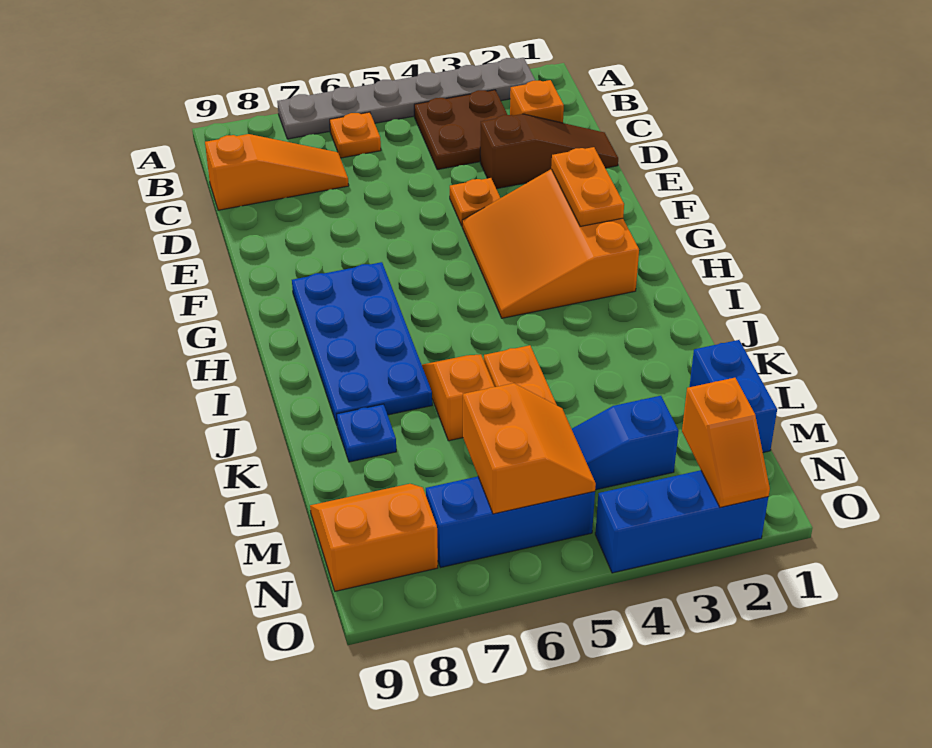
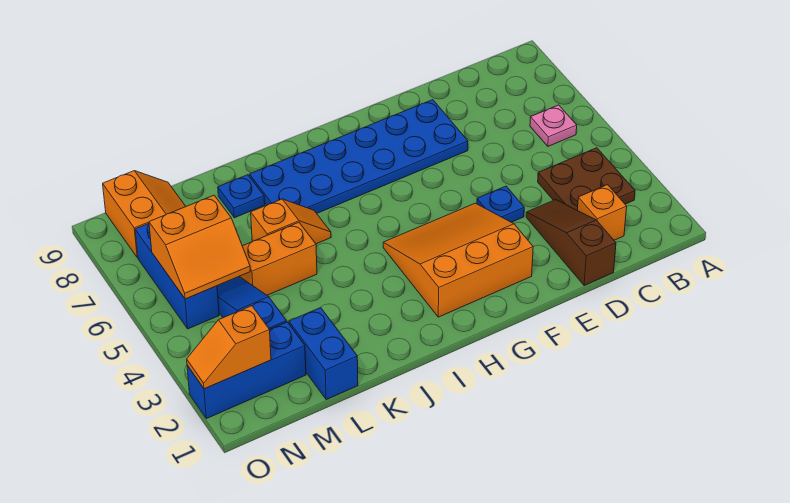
grey plate A2:A7 level 1 -> none
orange plate B6 level 1 -> pink plate B6 level 1
orange slope C7:C9 level 1 top 9 -> none
brown slope D1:D3 level 1 top 3 -> brown slope D1:D3 level 1 top 1
orange plate E4 level 1 -> blue plate E4 level 1
orange plate F2:G2 level 2 -> none
blue plate G7:J8 level 1 -> blue plate E7:J8 level 1
blue brick L1:M1 level 1 -> blue brick L1:L2 level 1
blue brick O2:O4 level 1 -> blue brick M2:O2 level 1

